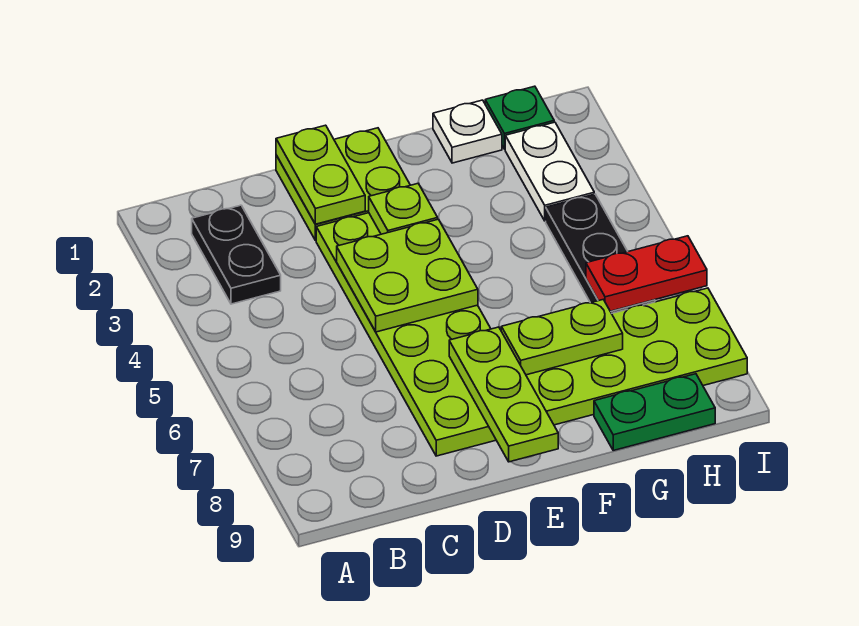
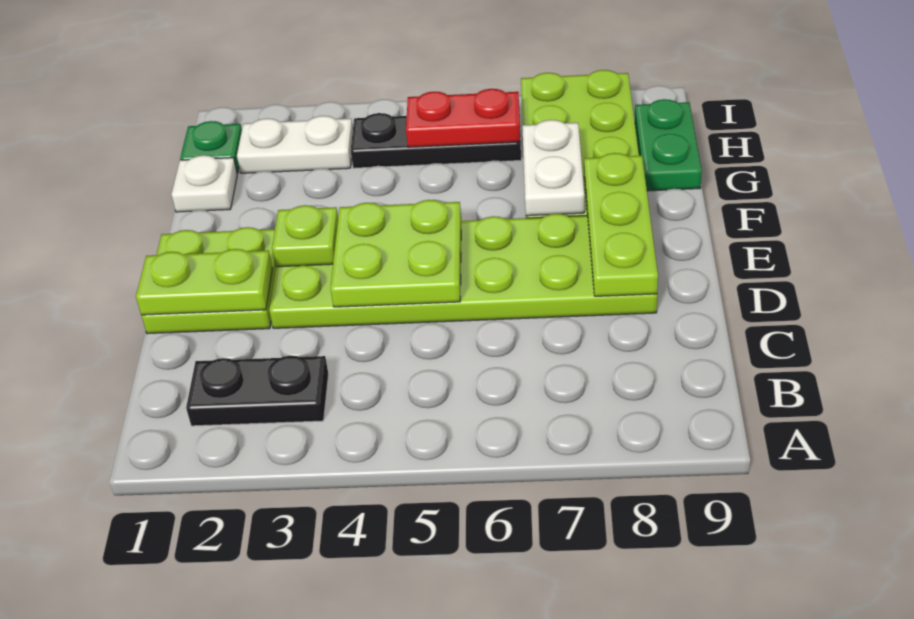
lime plate E7:E9 level 2 -> lime plate D8:F8 level 2
lime plate F7:G7 level 2 -> white plate F7:G7 level 2
red plate H6:I6 level 2 -> red plate H5:H6 level 2

